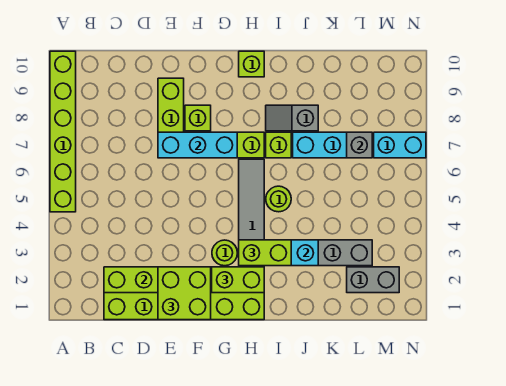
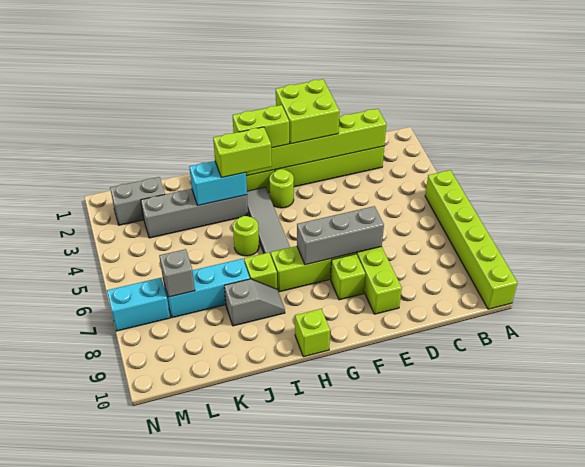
cyan brick E7:G7 level 2 -> grey brick E7:G7 level 2

